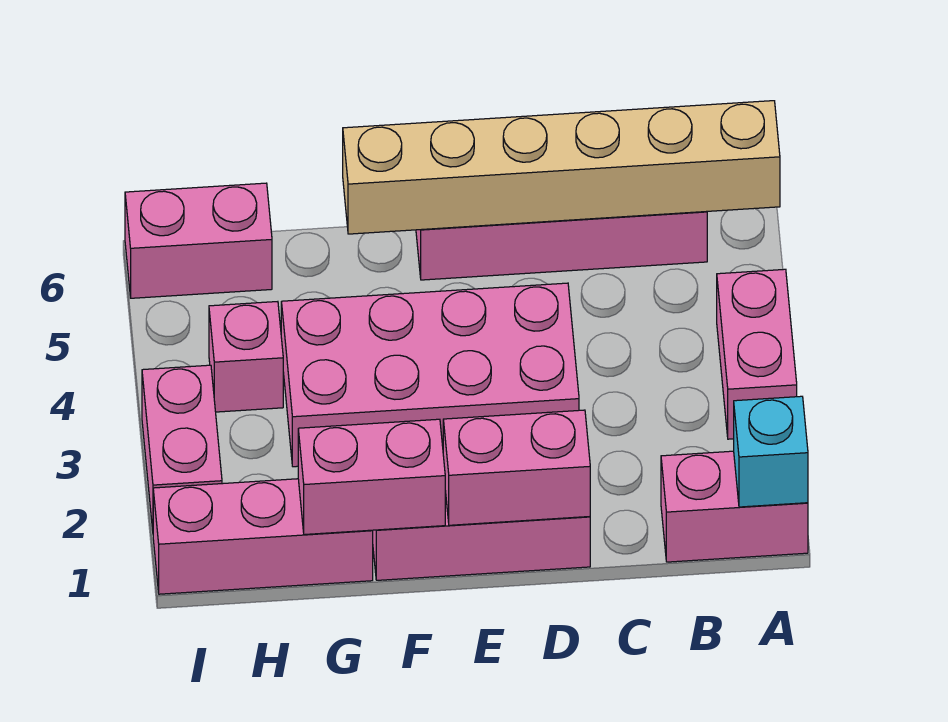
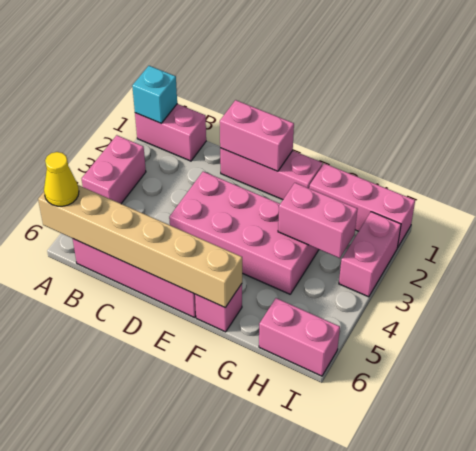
none -> yellow cone A6 level 3
pink brick F1:G1 level 2 -> pink brick G3:H3 level 2
pink brick H4 level 1 -> pink brick F6 level 1

